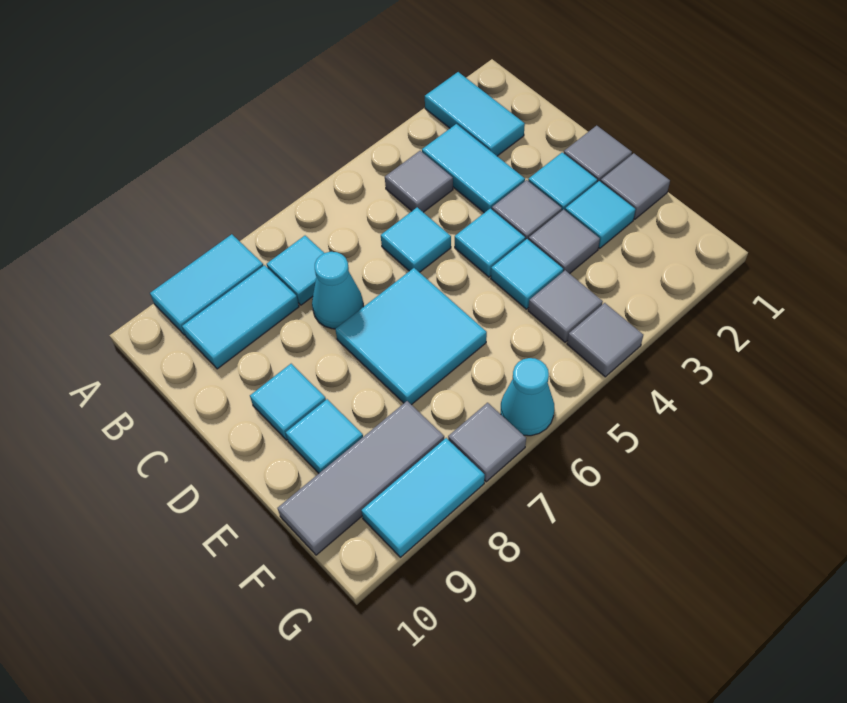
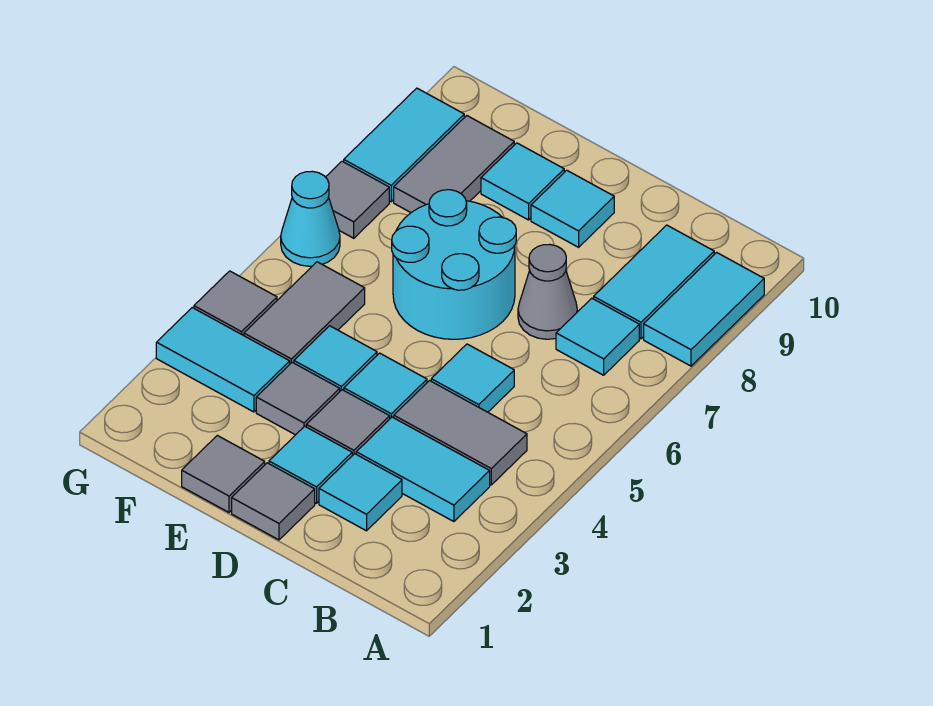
cyan tile A2:B2 level 1 -> cyan tile F3:G3 level 1
grey tile B4 level 1 -> grey tile B4:C4 level 1
cyan cone C7 level 1 -> grey cone C7 level 1
cyan tile D6:E7 level 1 -> cyan round brick D6:E7 level 1
cyan tile E2 level 1 -> cyan tile C2 level 1
grey tile F4 level 1 -> grey tile F4:F5 level 1
grey tile F8:F10 level 1 -> grey tile F8:F9 level 1

